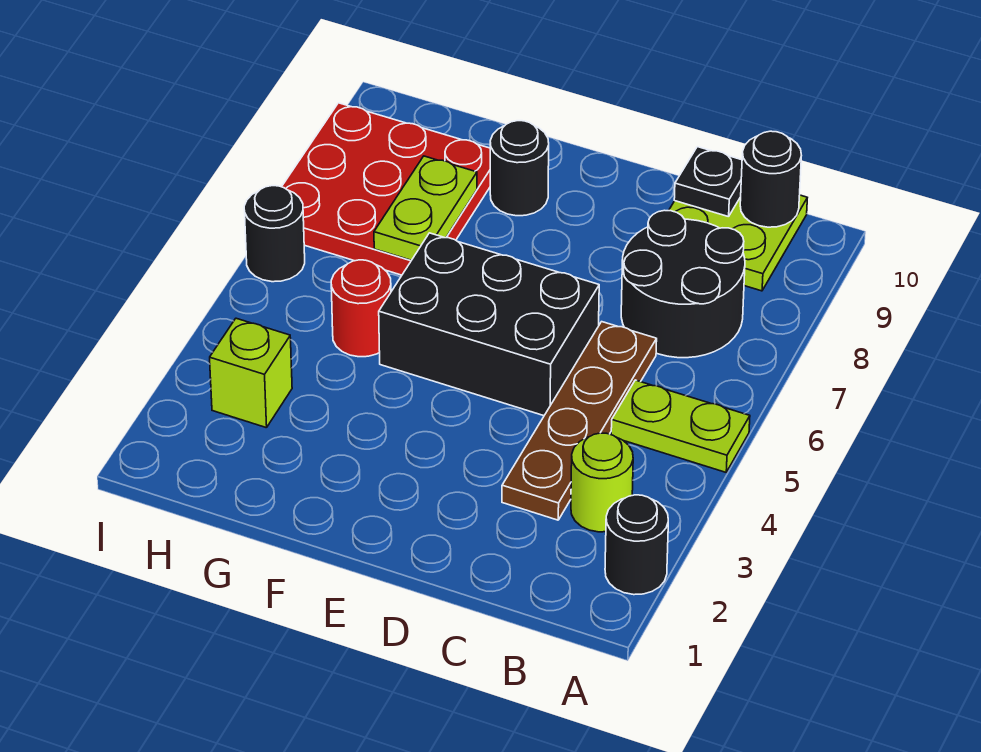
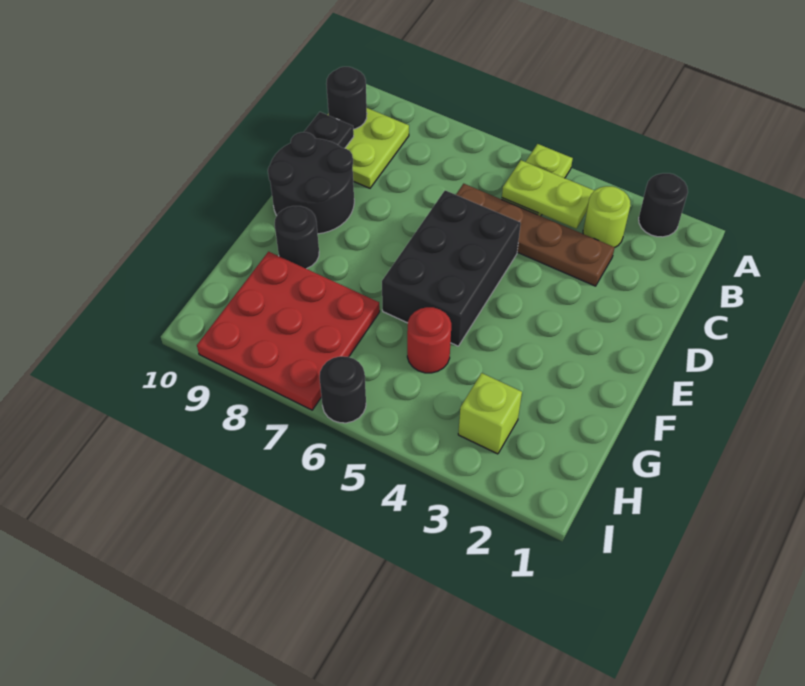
black round brick B7:C8 level 1 -> black round brick D9:E10 level 1
lime plate G7:G8 level 2 -> lime plate B4:B5 level 2

